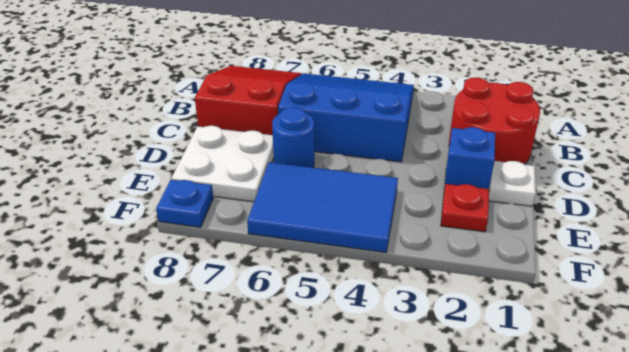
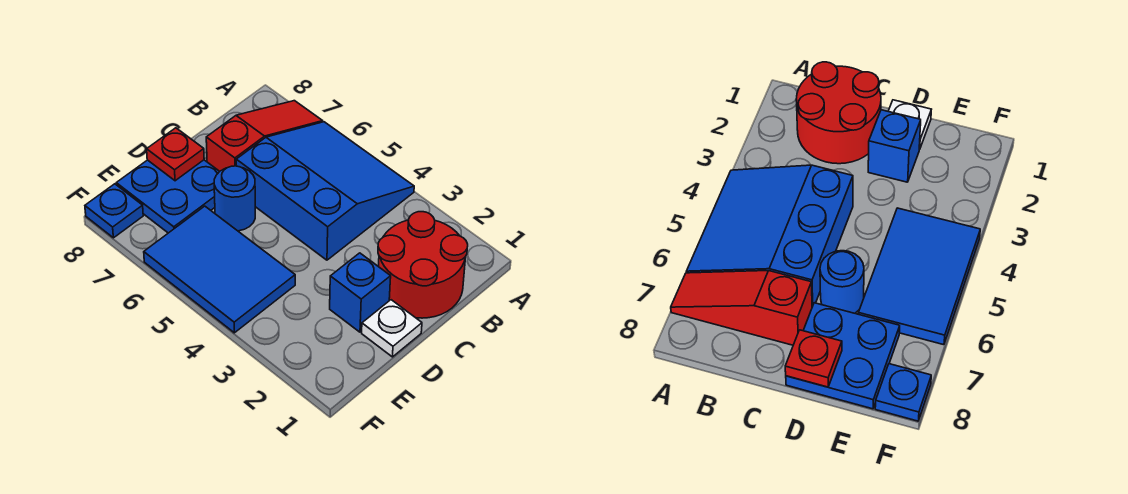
red slope A7:C8 level 1 top C -> red slope A7:C7 level 1 top C
white plate D7:E8 level 1 -> blue plate D7:E8 level 1
red plate E2 level 1 -> red plate D8 level 2

